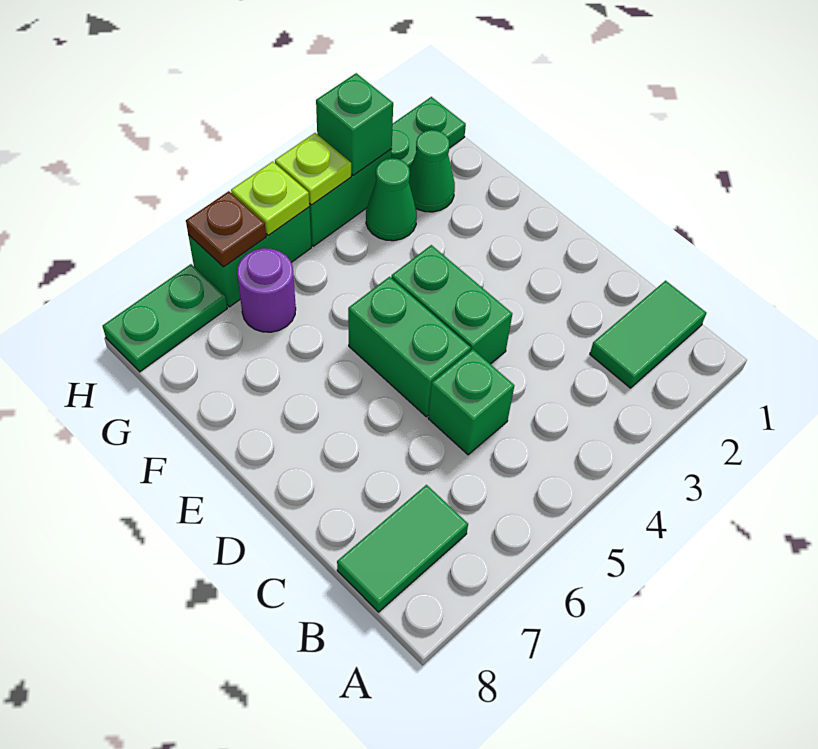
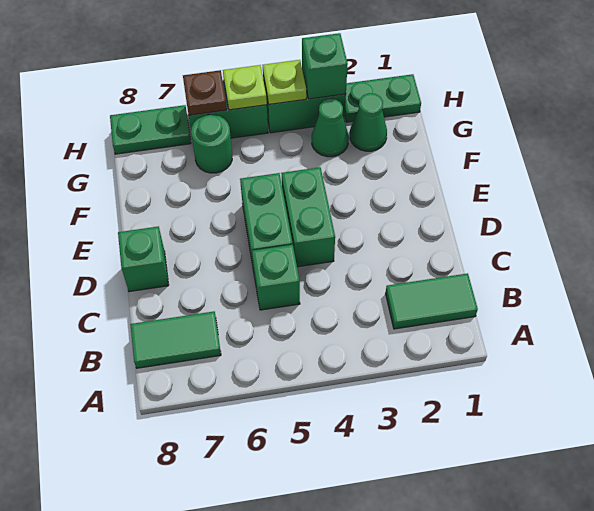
none -> green brick D8 level 1
purple round brick G6 level 1 -> green round brick G6 level 1

